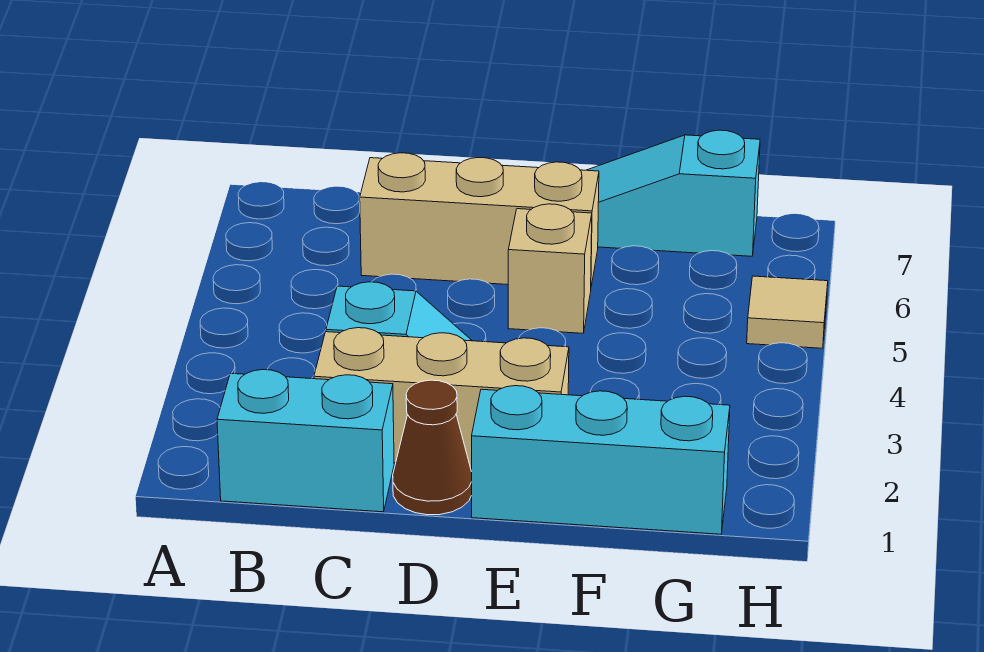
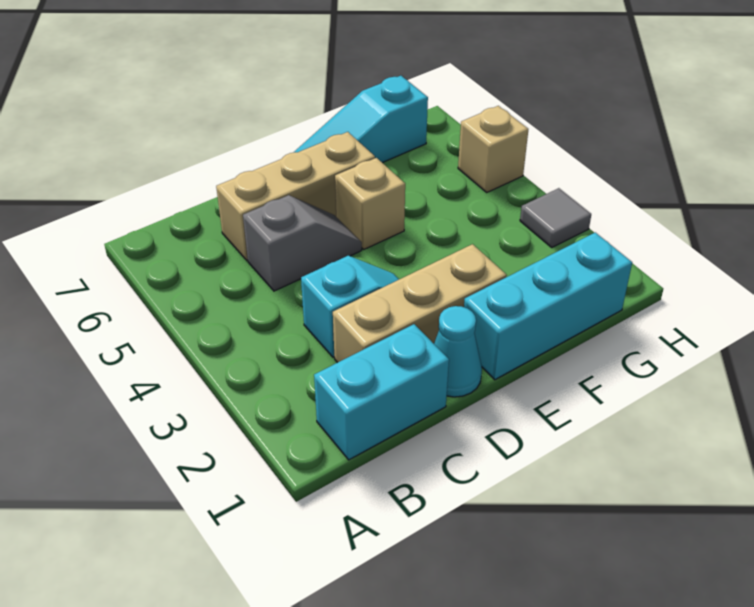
none -> grey slope C5:D5 level 1 top C
brown cone D1 level 1 -> cyan cone D1 level 1
none -> grey tile H3 level 1
tan tile H5 level 1 -> tan brick H5 level 1

